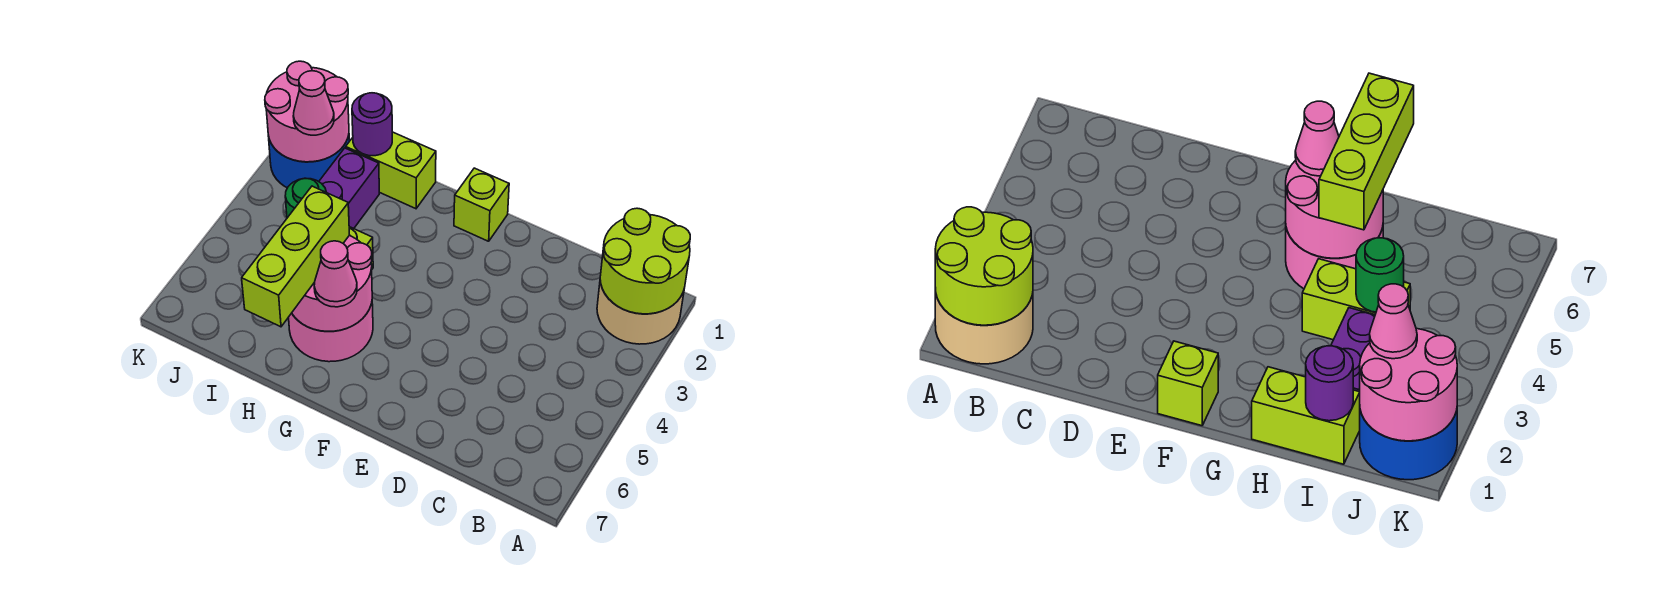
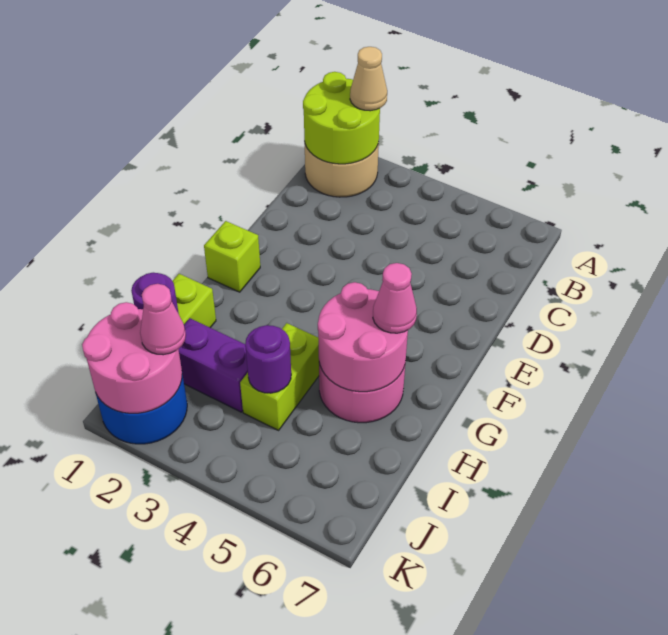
none -> tan cone A2 level 3
lime brick H5:H7 level 3 -> none
green round brick I4 level 2 -> purple round brick I4 level 2

